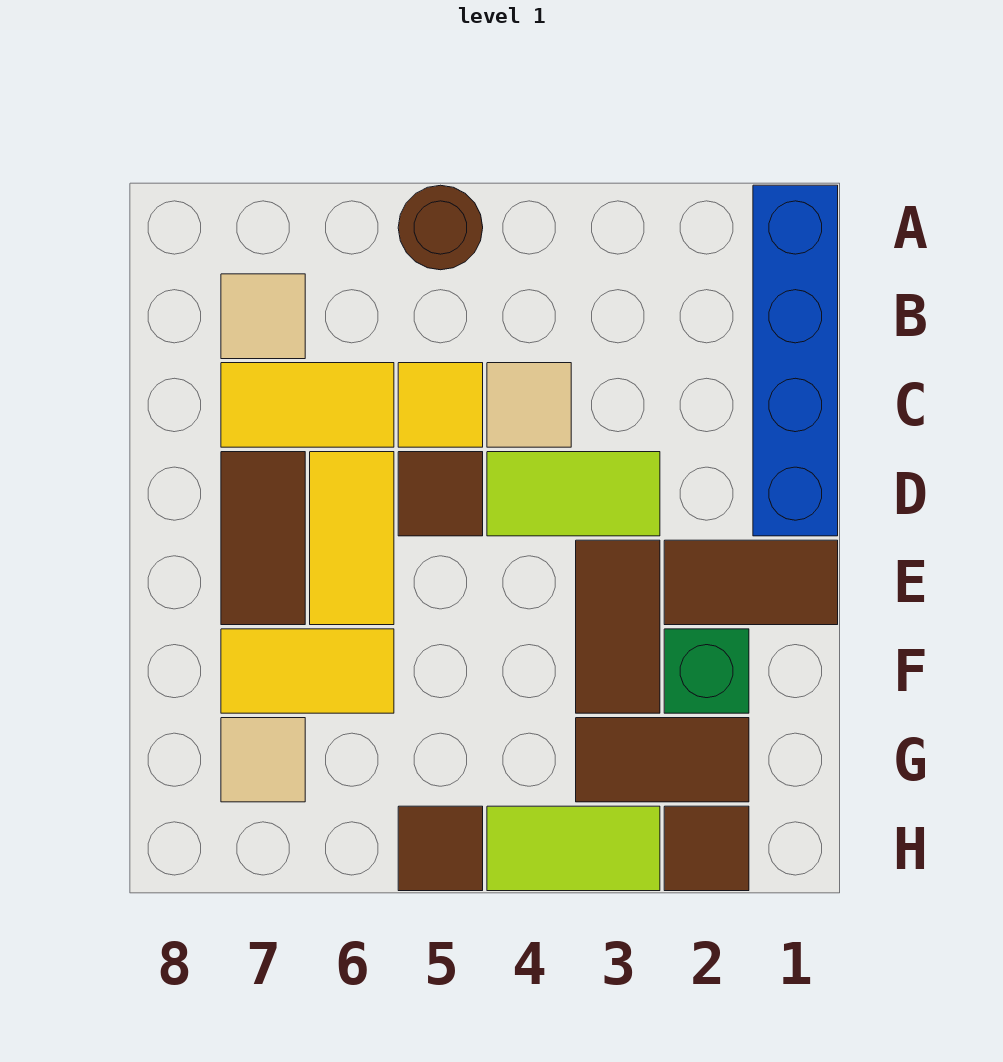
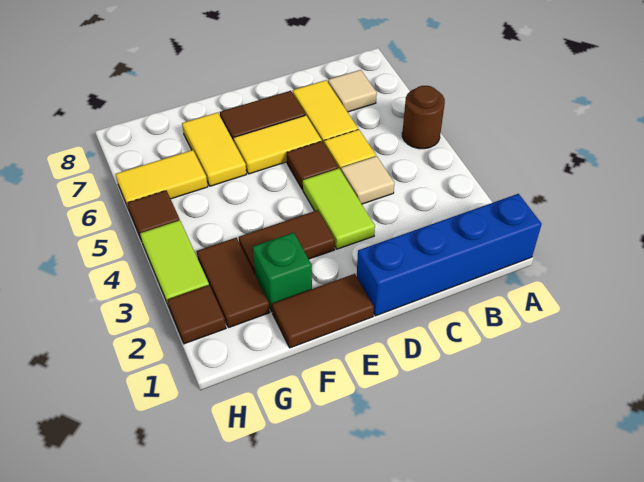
brown tile E1:E2 level 1 -> brown tile E1:F1 level 1
none -> yellow tile G6:H6 level 1
tan tile G7 level 1 -> none

